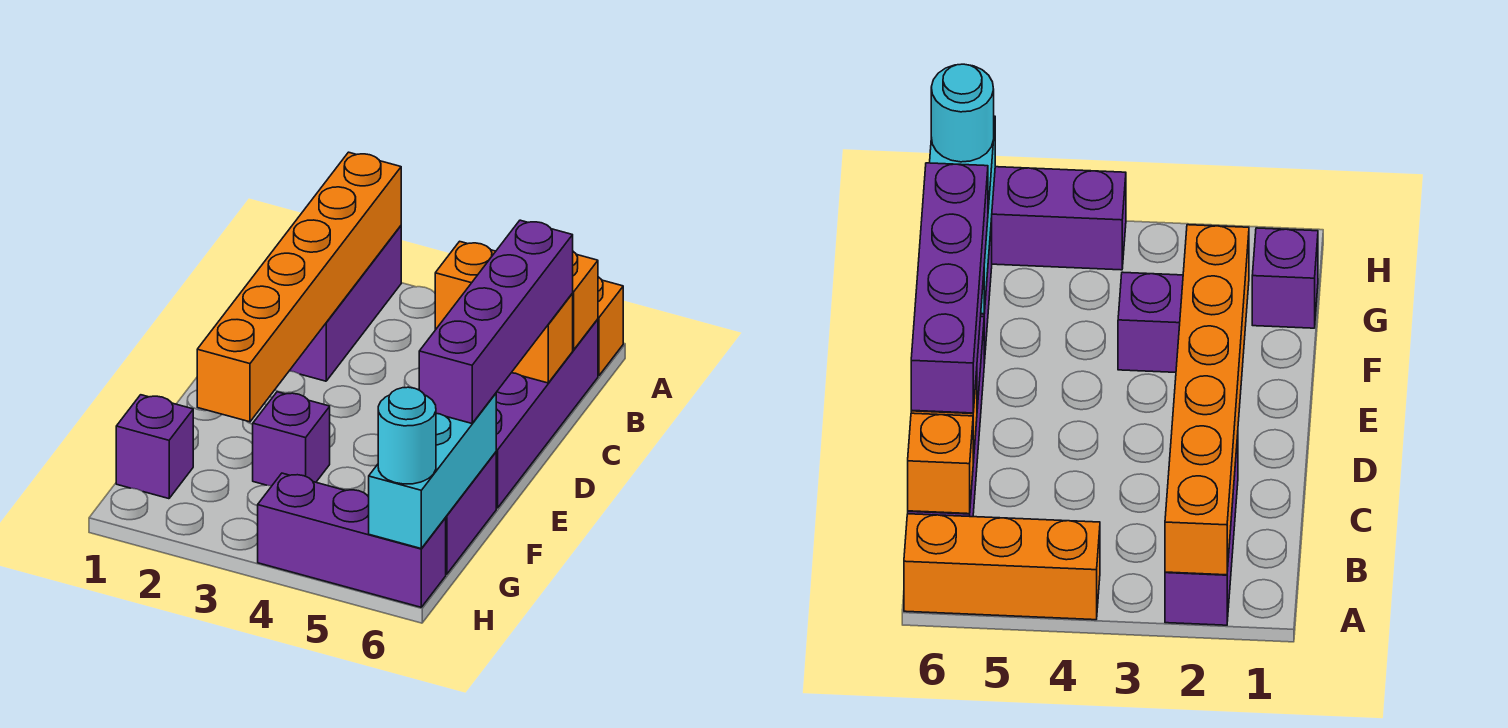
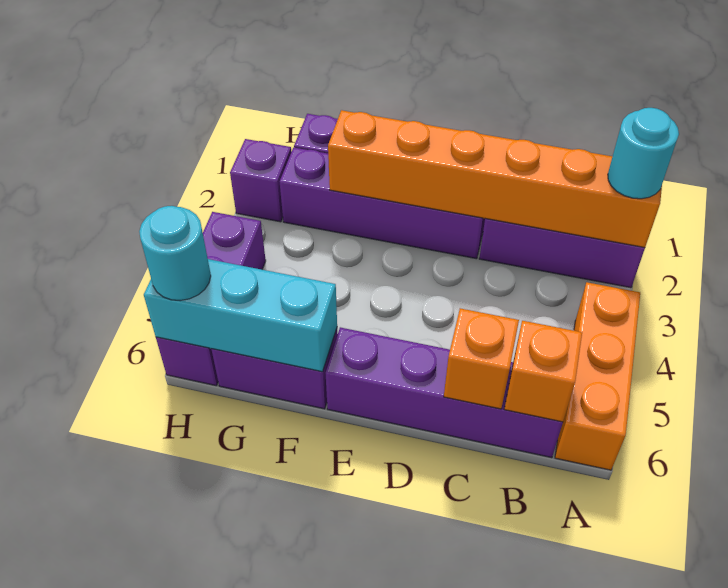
none -> cyan round brick A2 level 3
purple brick C6:F6 level 3 -> purple brick D2:G2 level 1
purple brick F3 level 1 -> purple brick H2 level 1

